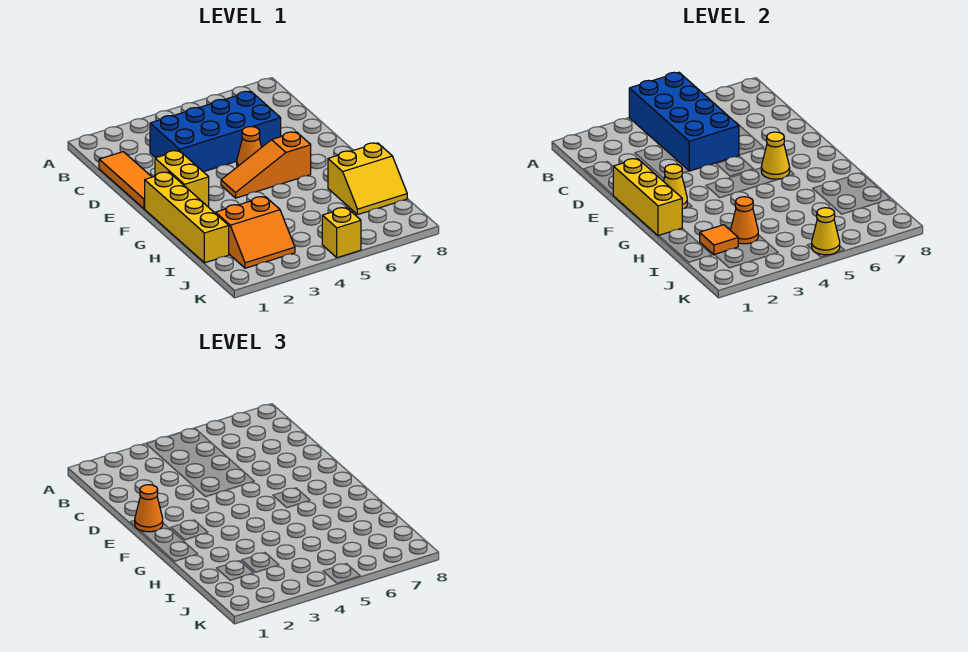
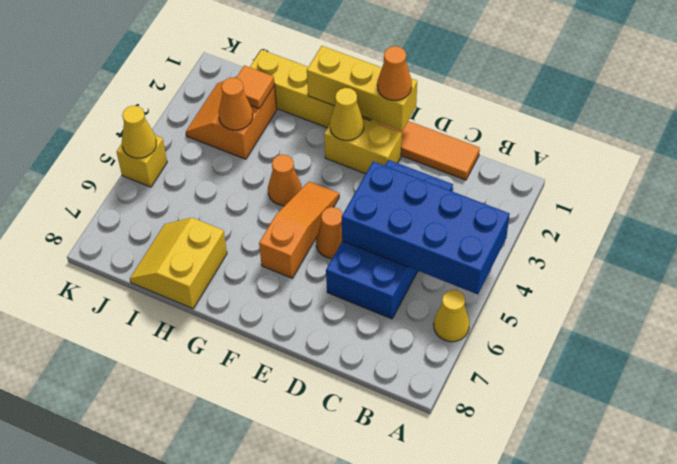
yellow cone F6 level 2 -> yellow cone A6 level 1
none -> orange cone G4 level 1

